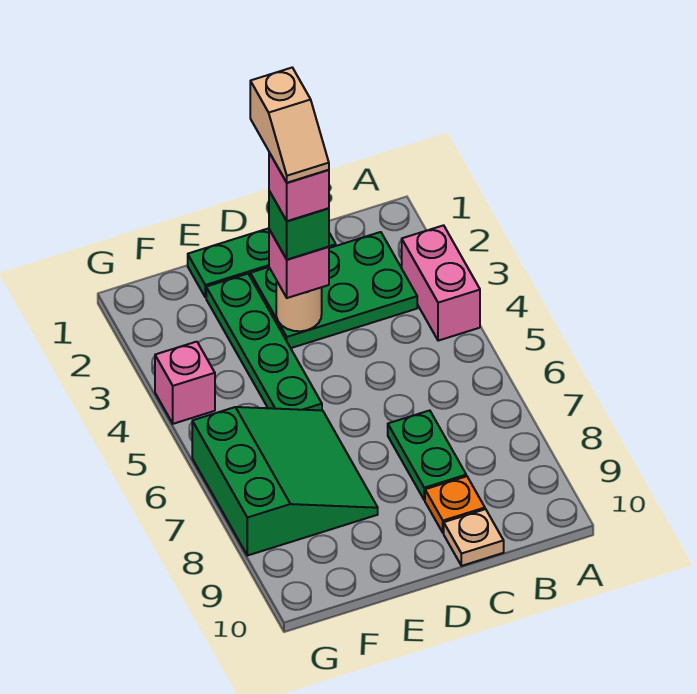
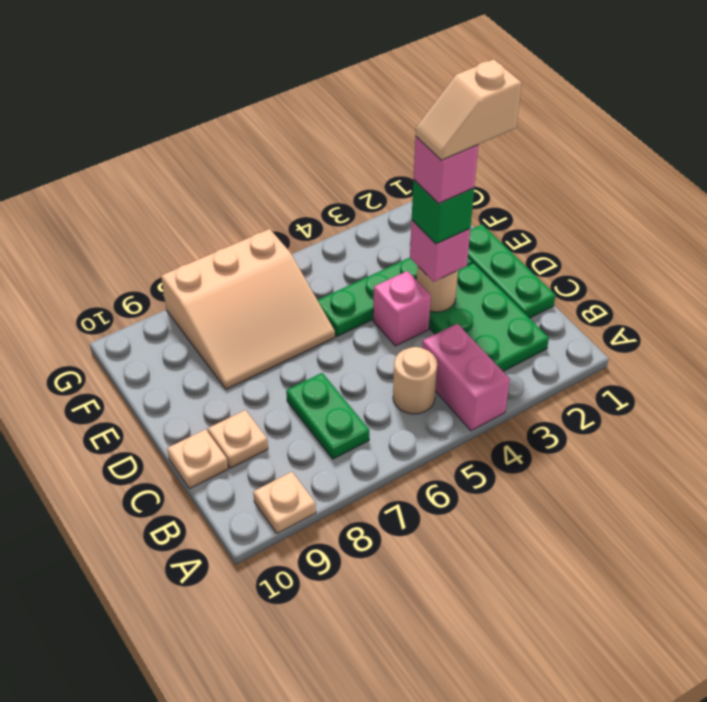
pink brick A3:A4 level 1 -> pink brick A4:B4 level 1
none -> tan plate A9 level 1
none -> tan round brick B5 level 1
green plate C7:C8 level 1 -> green plate B7:C7 level 1
orange plate C9 level 1 -> tan plate C9 level 1
green slope E6:G8 level 1 top G -> tan slope E6:G8 level 1 top G
pink brick G4 level 1 -> pink brick D4 level 1

